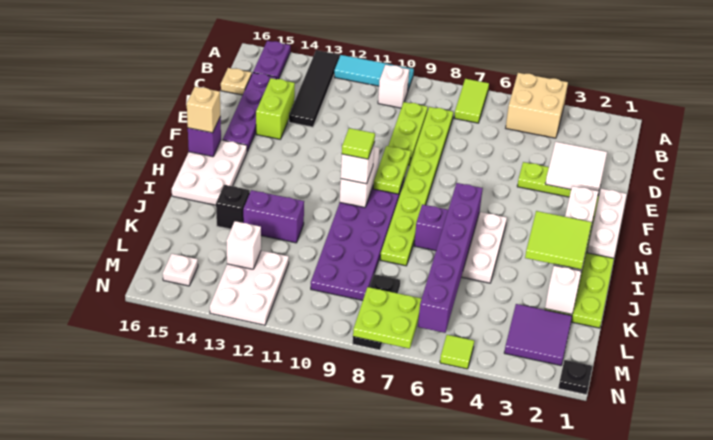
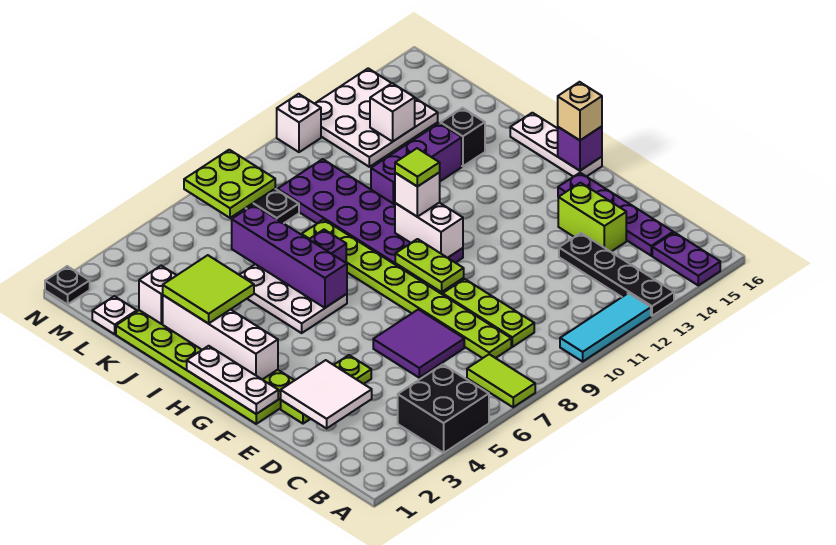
tan brick A4:B5 level 1 -> black brick A4:B5 level 1
black tile A13:D13 level 1 -> black plate A13:D13 level 1
white brick B10 level 1 -> white brick N11 level 1
tan plate C16 level 1 -> none
white plate G15:I16 level 1 -> white plate G16:I16 level 1
purple brick H6:M6 level 2 -> purple brick H6:K6 level 2
purple brick J12:J13 level 1 -> purple brick J11:J13 level 1
purple tile L2:M3 level 1 -> purple tile D6:E7 level 1
white plate L12:N13 level 1 -> white plate L12:N14 level 1
white plate M15 level 1 -> white plate L1 level 1
lime tile N5 level 1 -> none

